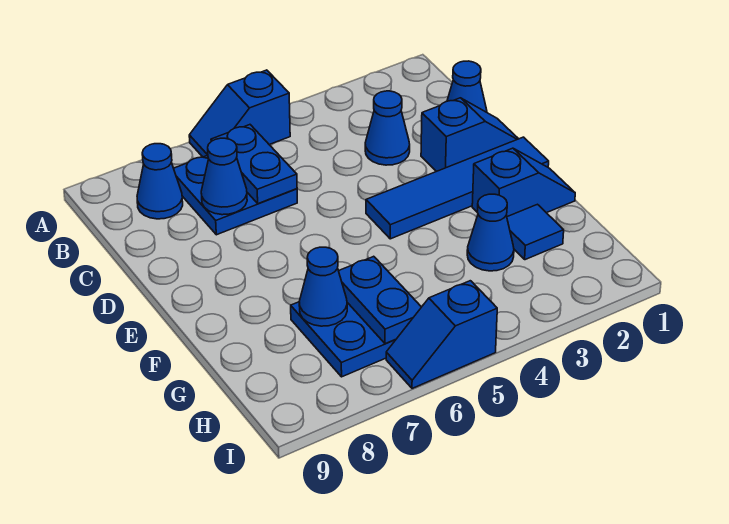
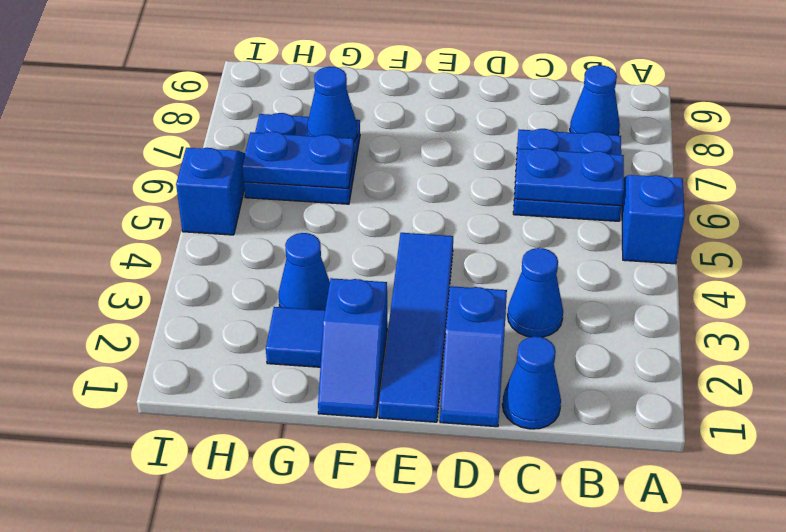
blue cone C7 level 2 -> none

